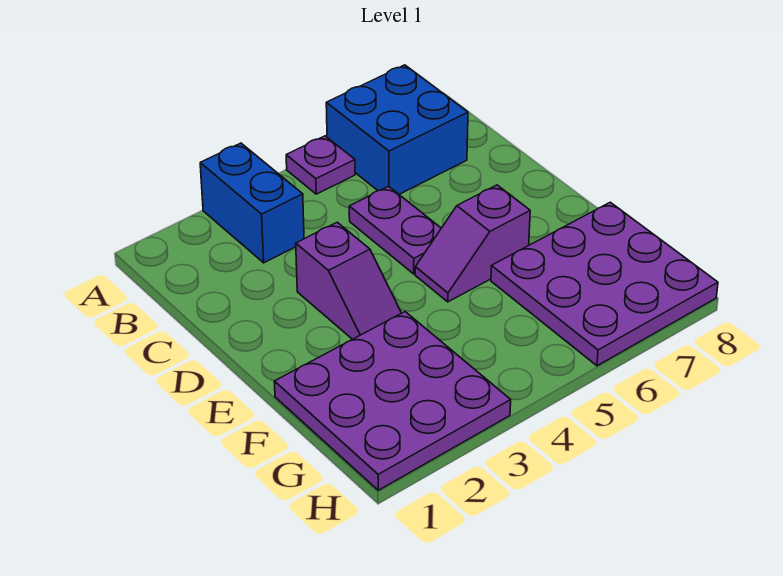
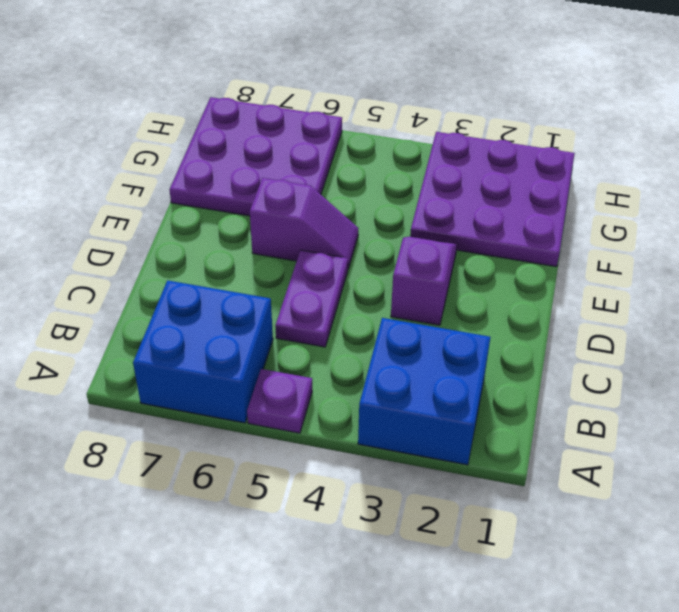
blue brick A3:B3 level 1 -> blue brick A2:B3 level 1

